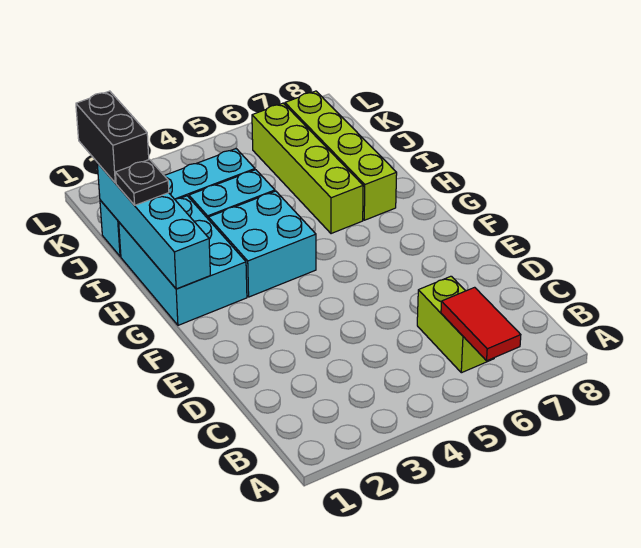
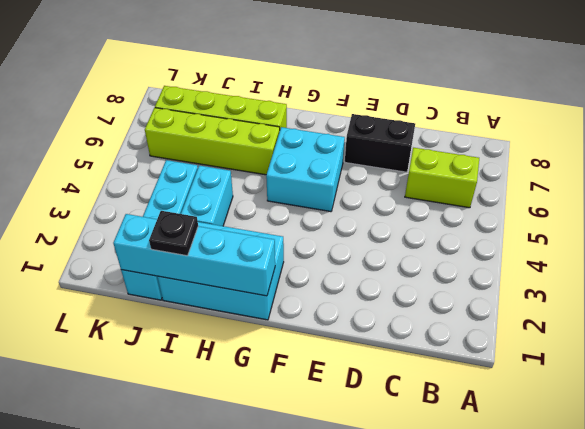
red tile A6:B6 level 2 -> none
cyan brick G3:H4 level 1 -> cyan brick F5:G6 level 1
black brick J1:K1 level 3 -> black brick D7:E7 level 1

